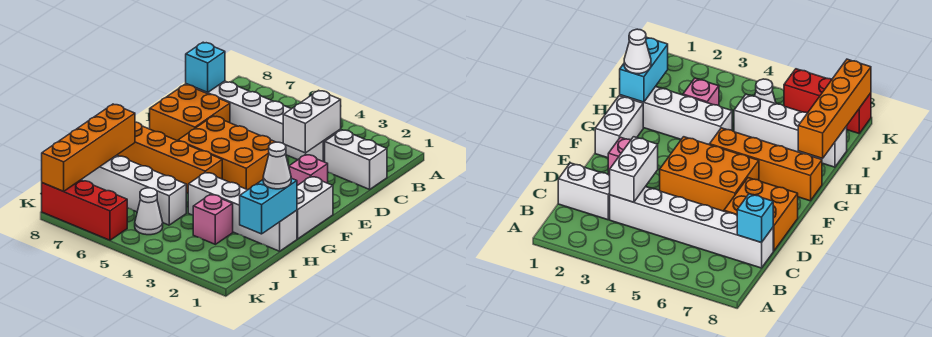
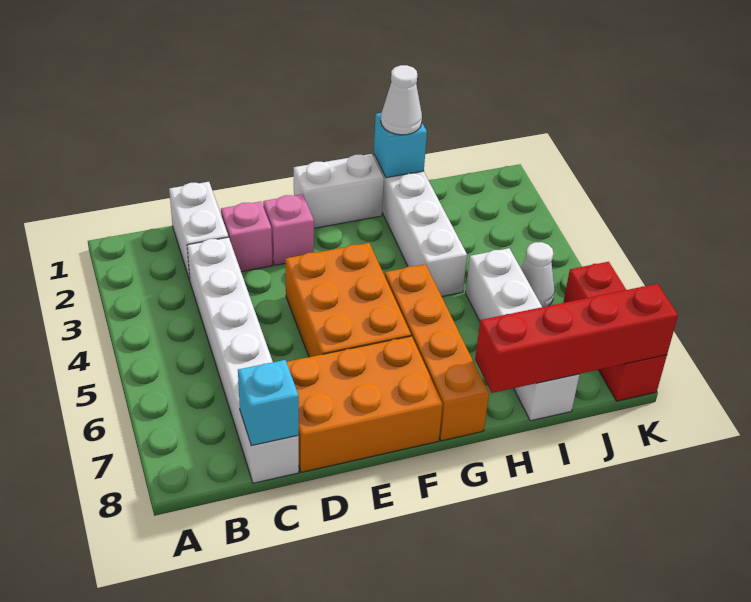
white brick C3:D3 level 2 -> none
orange brick D7:E8 level 1 -> orange brick D7:F8 level 1
cyan brick H1:I1 level 2 -> cyan brick H1 level 2
orange brick H8:K8 level 2 -> red brick H8:K8 level 2
pink brick I3 level 1 -> pink brick D2 level 1

